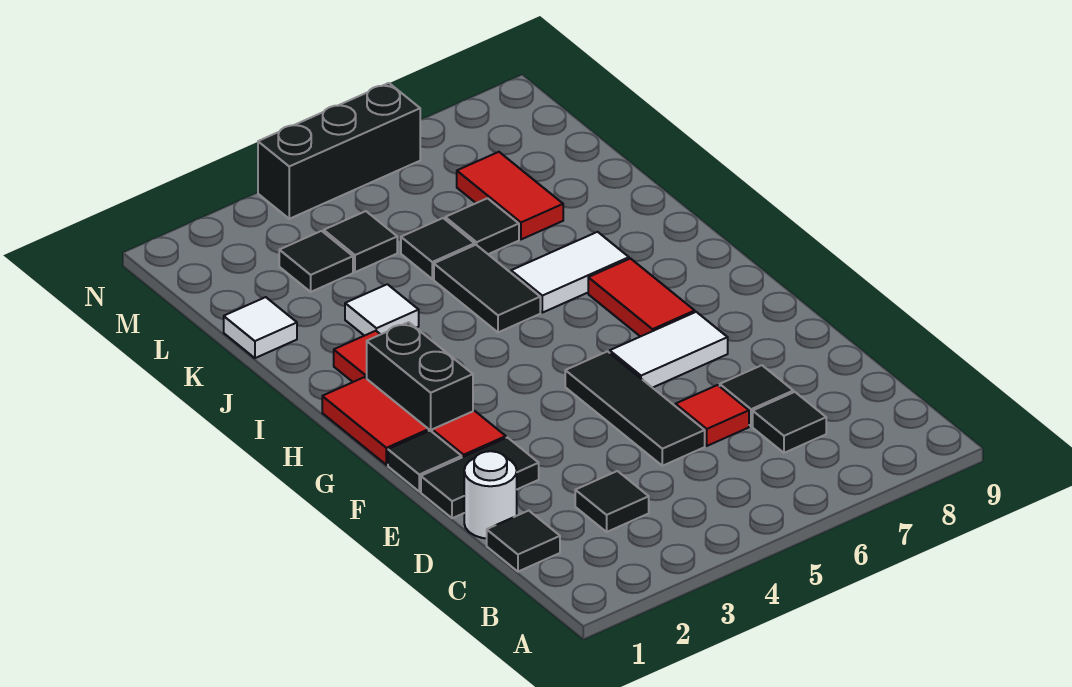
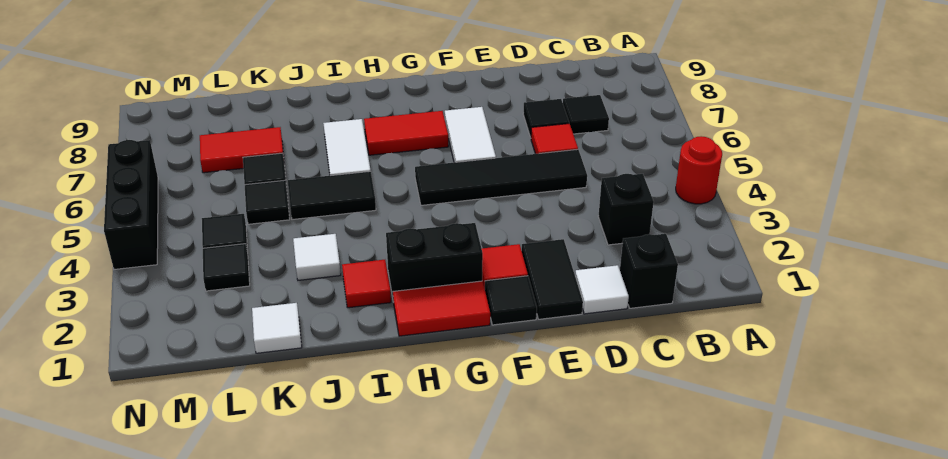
none -> red round brick A4 level 1
black tile C1 level 1 -> black brick C1 level 1
black tile C3 level 1 -> black brick C3 level 1
white round brick D1 level 1 -> white tile D1 level 1
black tile D5:F5 level 1 -> black tile D5:G5 level 1

